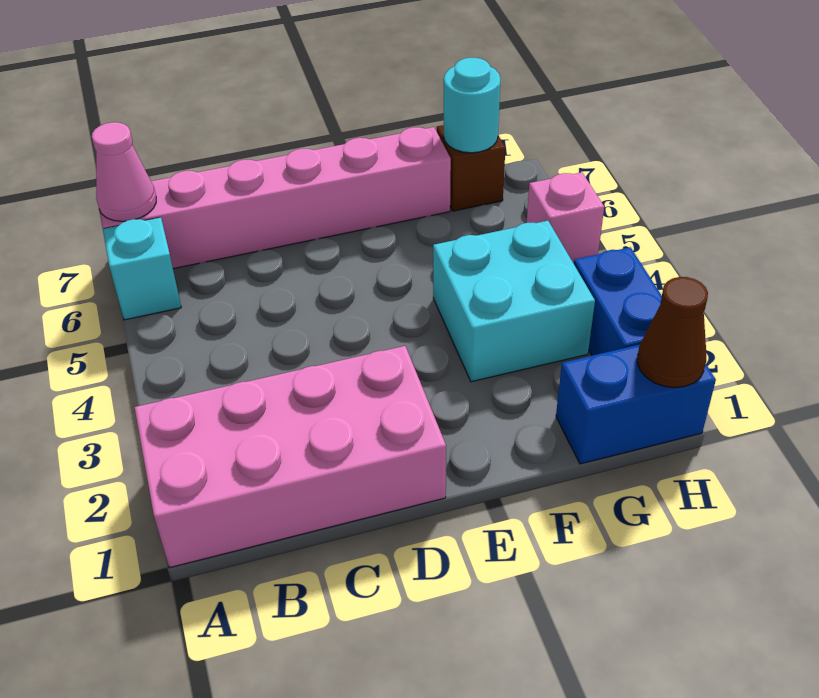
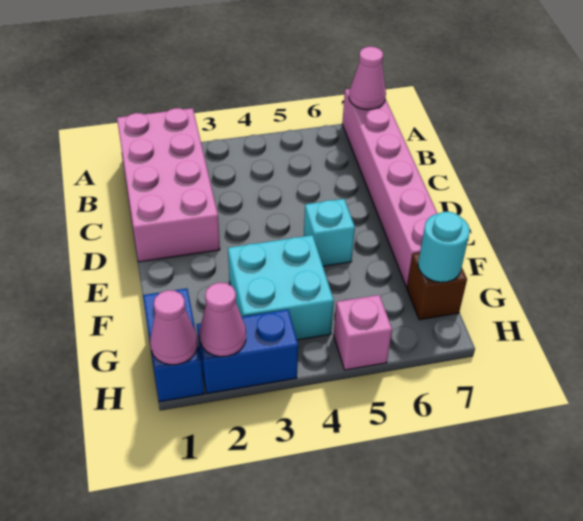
cyan brick A6 level 1 -> cyan brick E5 level 1
brown cone H1 level 2 -> pink cone H1 level 2
none -> pink cone H2 level 2

